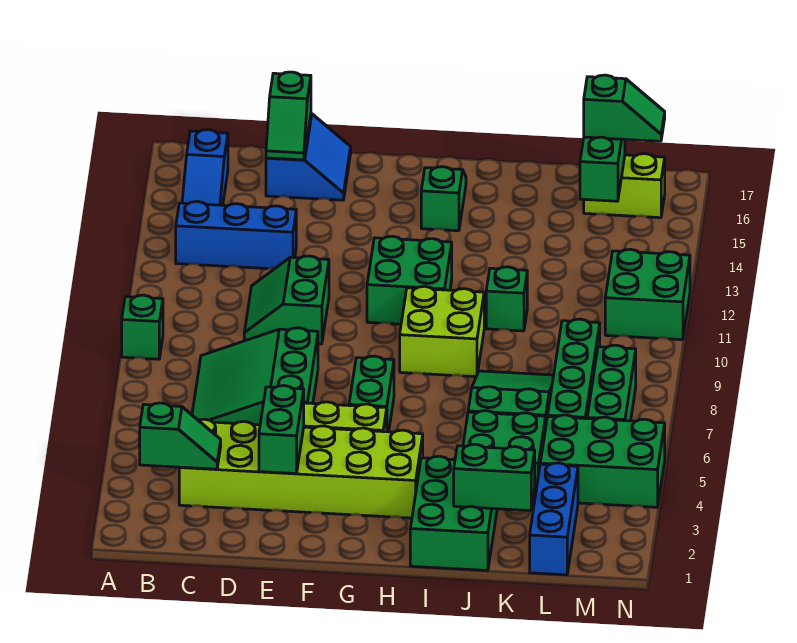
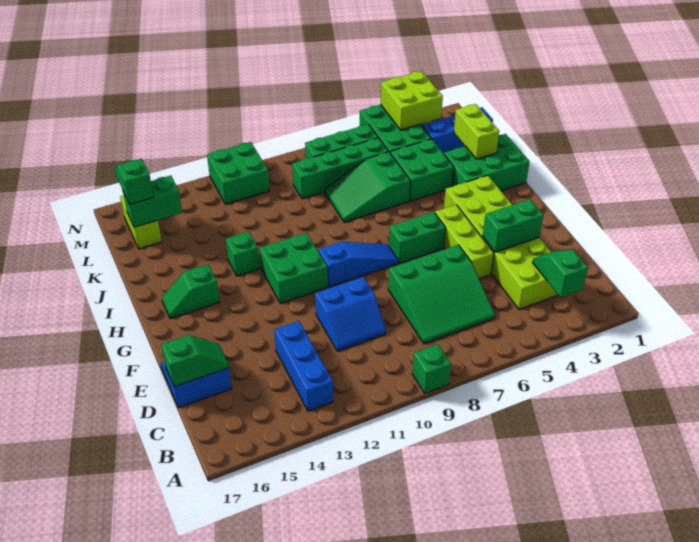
blue slope B14:B16 level 1 top 16 -> blue slope G8:G10 level 1 top 10
green slope D10:E11 level 1 top E -> blue slope D10:E11 level 1 top E
lime brick H9:I10 level 1 -> lime brick M3:N4 level 2
green brick J2:K2 level 2 -> lime brick J2:K2 level 2
green brick J11 level 1 -> green brick I13 level 1

